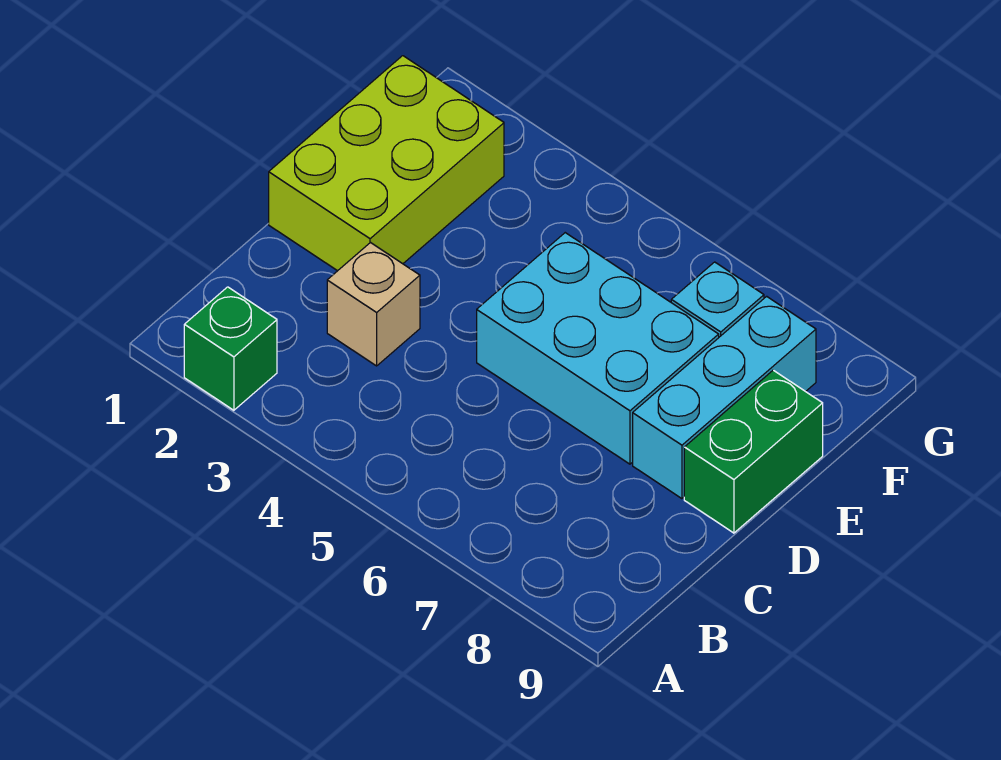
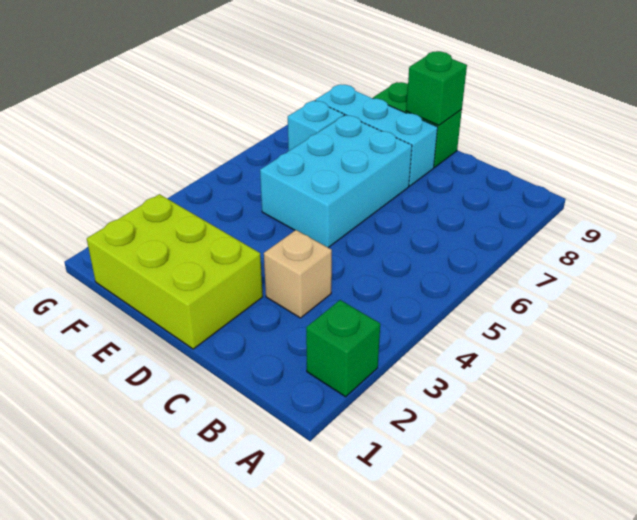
none -> green brick D9 level 2

